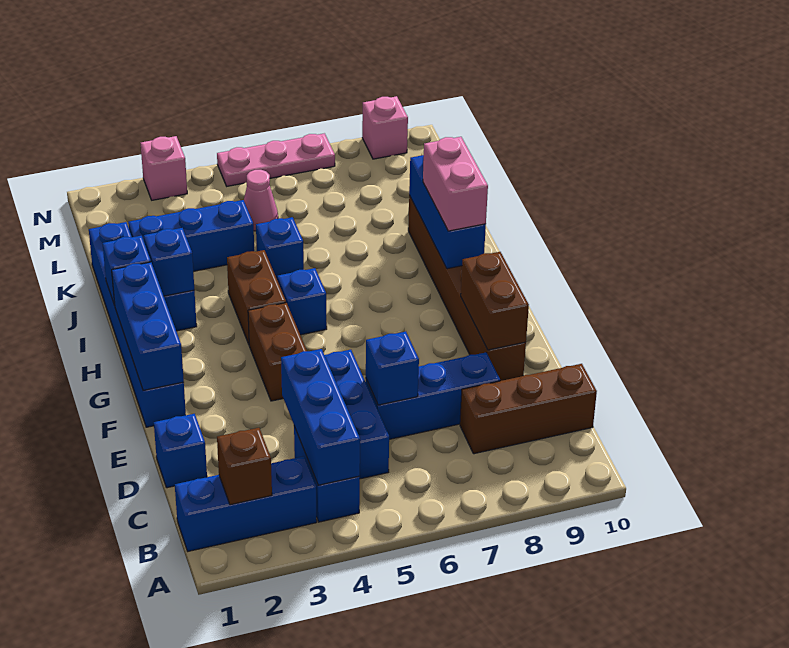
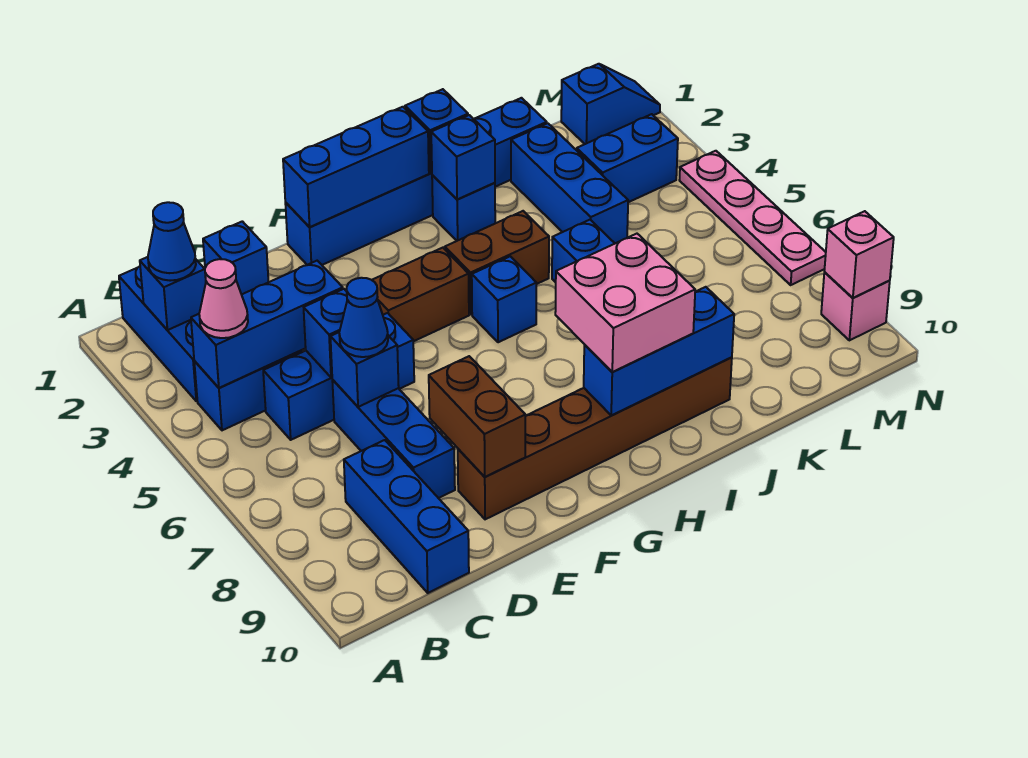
brown brick B2 level 2 -> blue brick B2 level 2
none -> blue cone B2 level 3
brown brick C8:C10 level 1 -> blue brick C8:C10 level 1
none -> blue brick D5 level 2
none -> blue cone D6 level 3
brown brick E9:F9 level 2 -> brown brick E8:E9 level 2
pink brick H9:I9 level 3 -> pink brick H8:I9 level 3
none -> blue brick L3:M3 level 1
pink cone L5 level 1 -> pink cone B4 level 3
none -> blue slope M1:N1 level 1 top M
pink brick N3 level 1 -> pink brick N9 level 2
pink plate N5:N7 level 1 -> pink plate N4:N7 level 1

